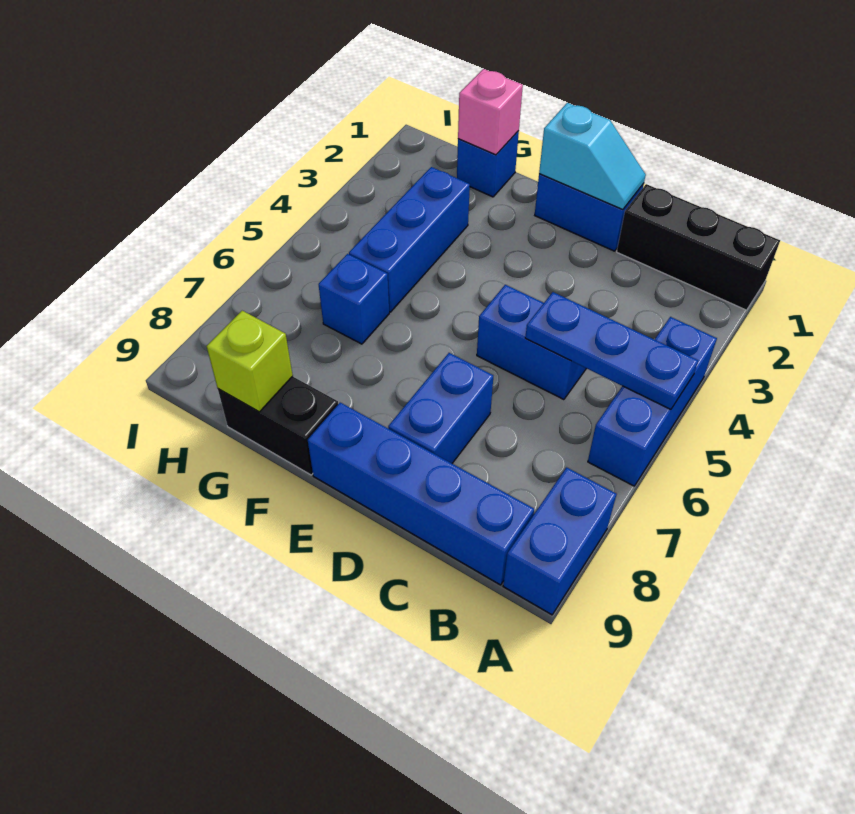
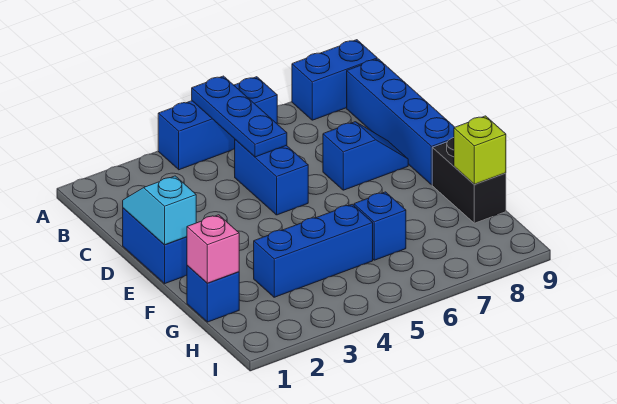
black brick A1:C1 level 1 -> none
blue brick D7:D8 level 1 -> blue slope D7:D8 level 1 top 7

